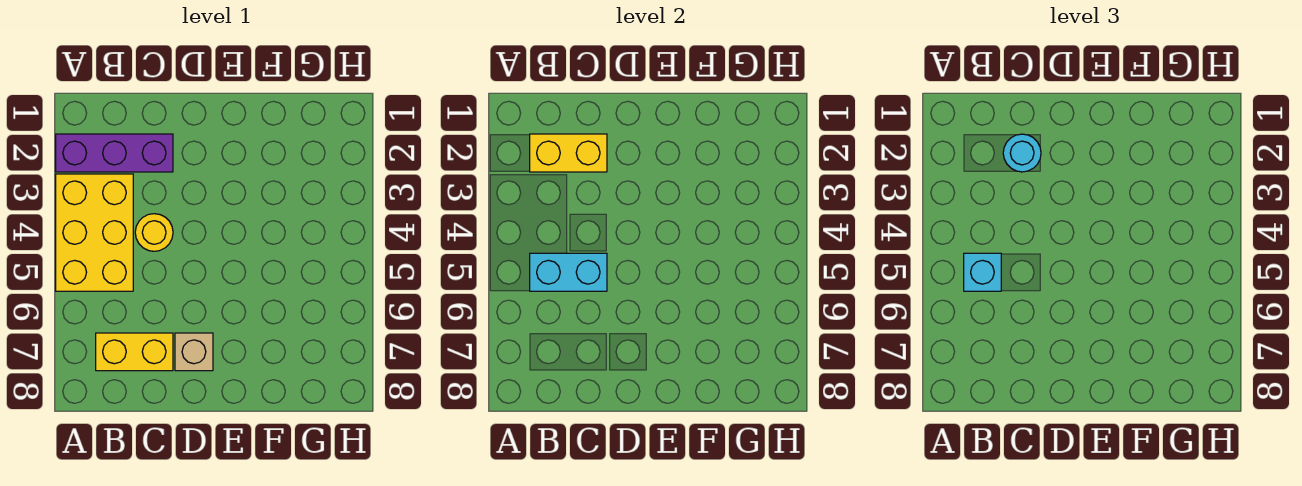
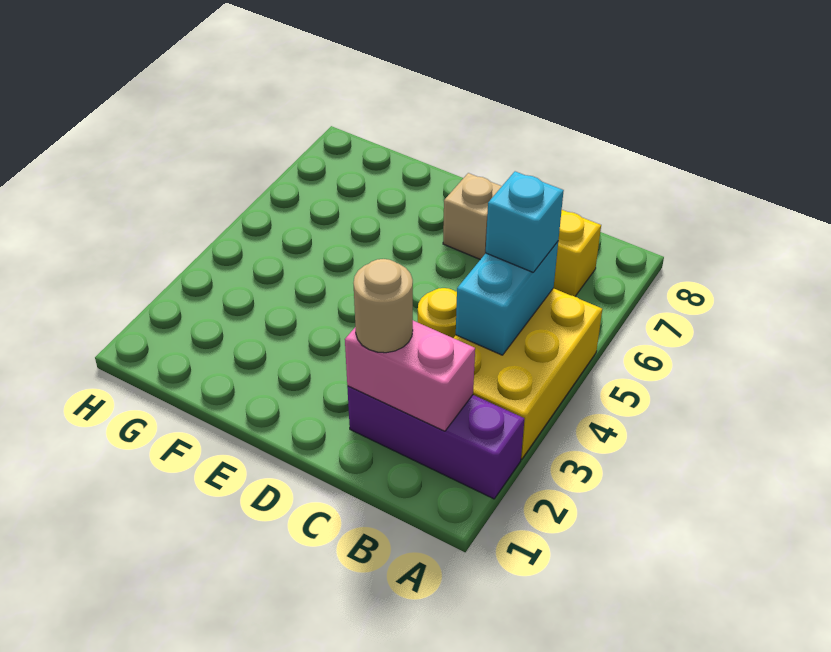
yellow brick B2:C2 level 2 -> pink brick B2:C2 level 2
cyan brick B5:C5 level 2 -> cyan brick B4:B5 level 2
cyan round brick C2 level 3 -> tan round brick C2 level 3

